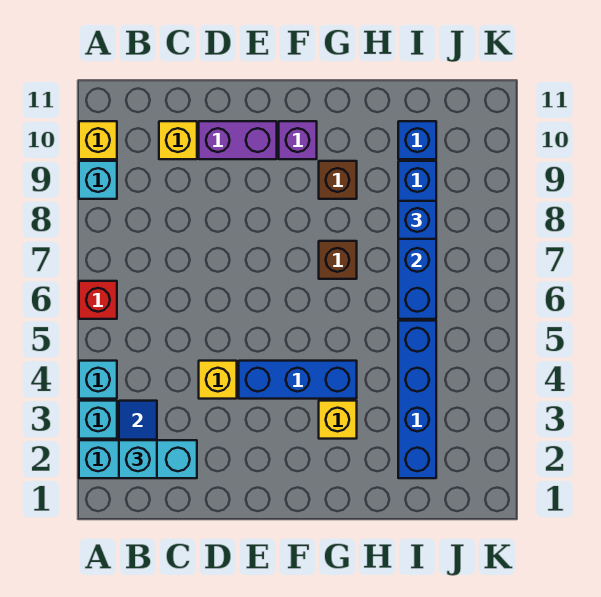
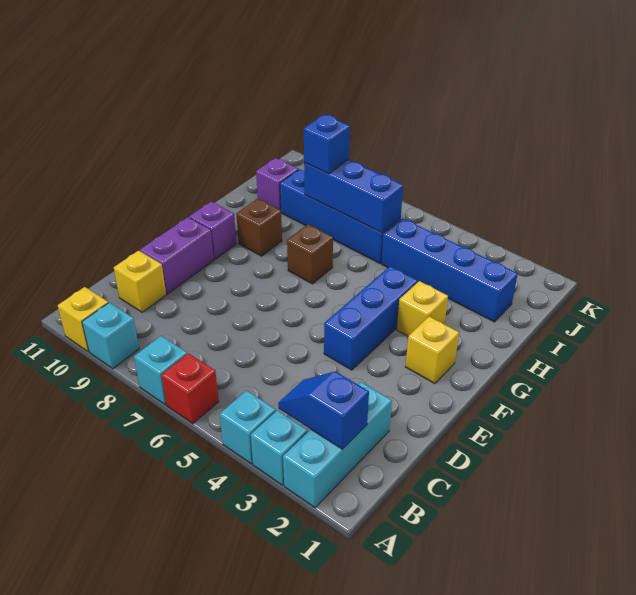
cyan brick B2 level 3 -> cyan brick A7 level 1
yellow brick D4 level 1 -> yellow brick F2 level 1
blue brick I10 level 1 -> purple brick I10 level 1

